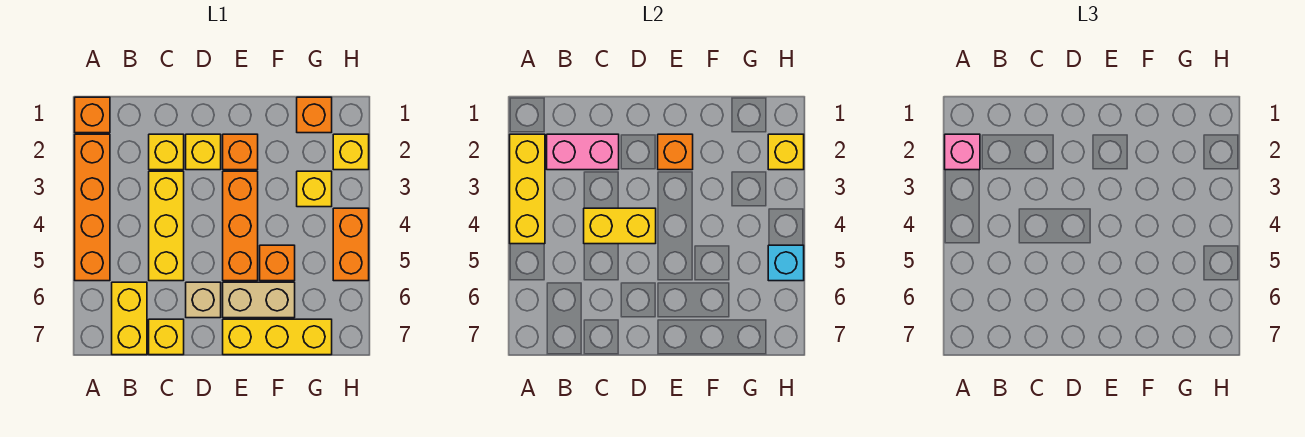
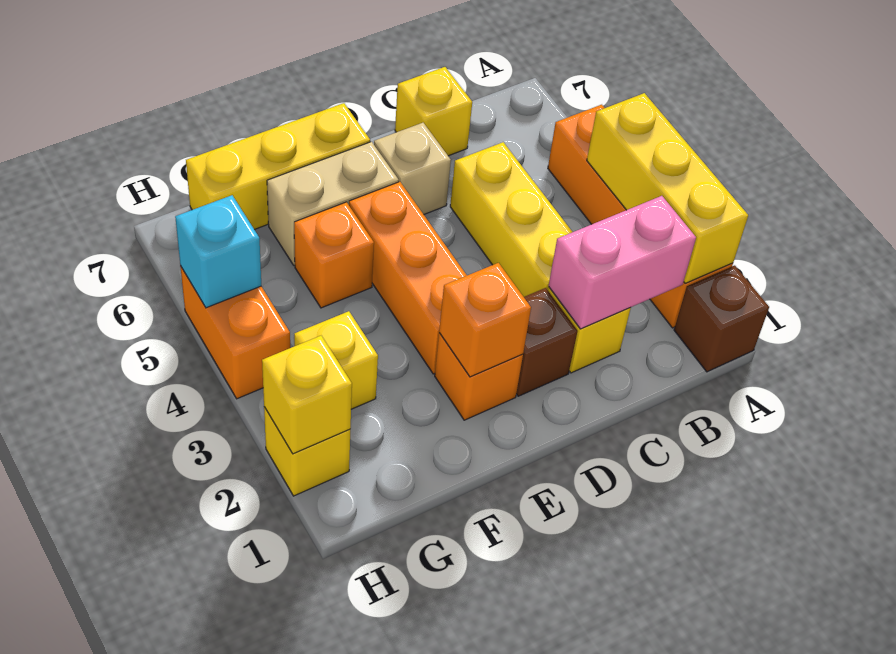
orange brick A1 level 1 -> brown brick A1 level 1
pink brick A2 level 3 -> none
yellow brick B6:B7 level 1 -> none
yellow brick C4:D4 level 2 -> none
yellow brick D2 level 1 -> brown brick D2 level 1
orange brick G1 level 1 -> none

